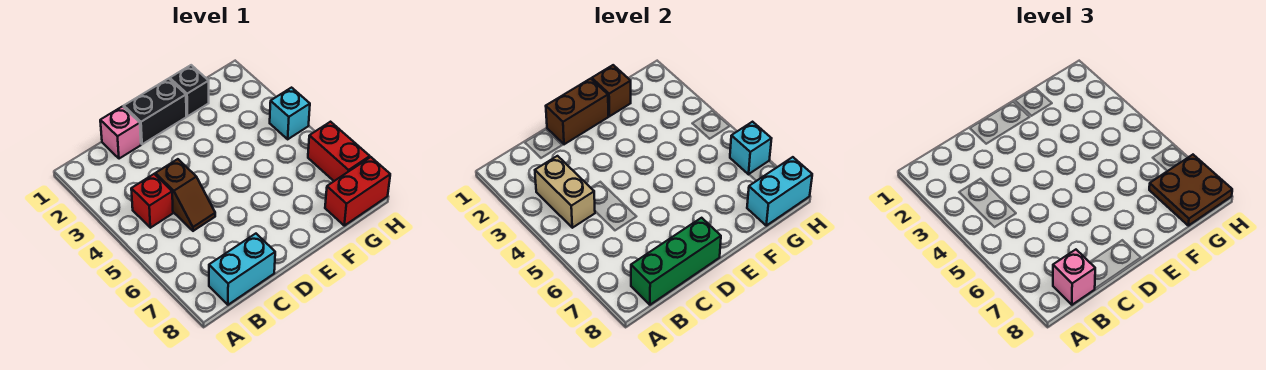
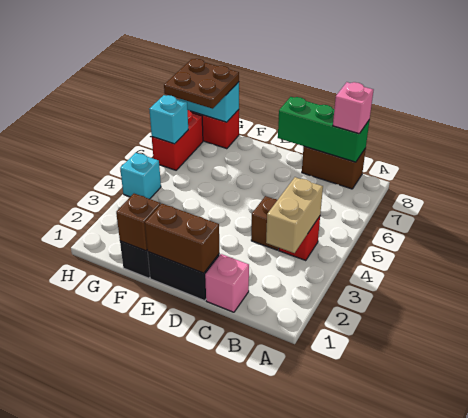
cyan brick B8:C8 level 1 -> brown brick B8:C8 level 1

